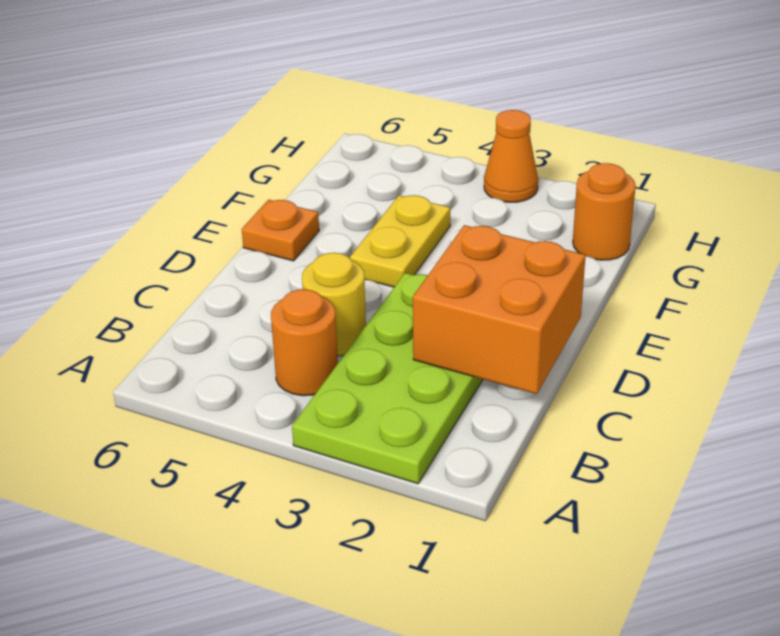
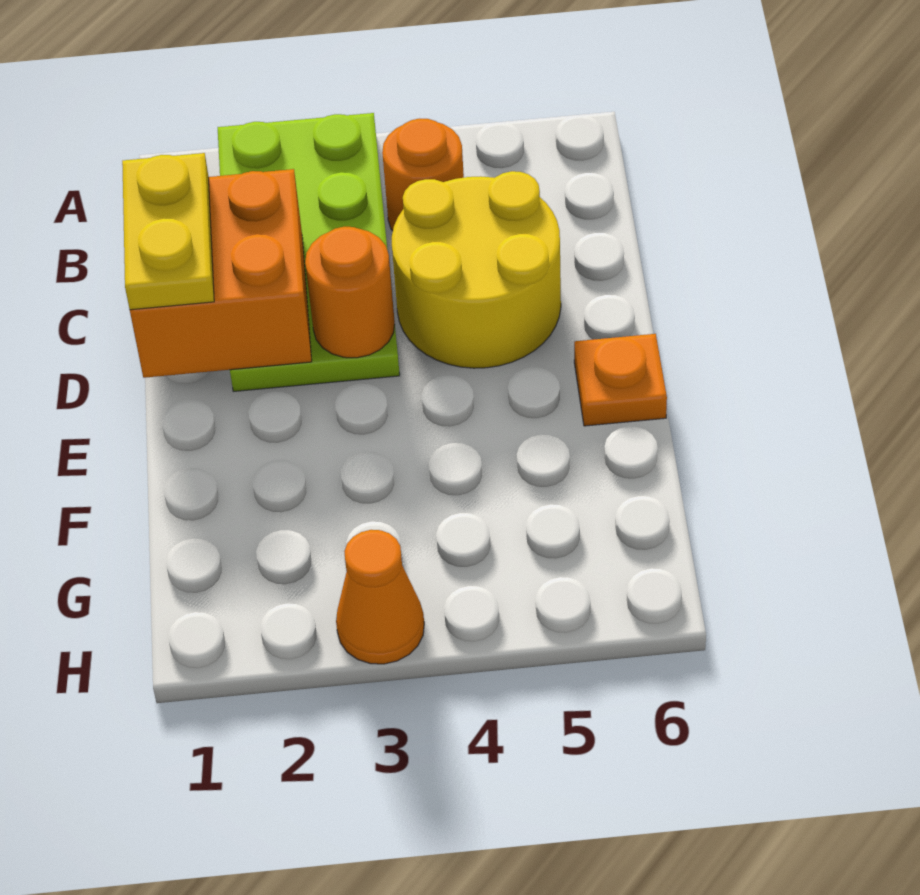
yellow round brick C4 level 1 -> yellow round brick C4:D5 level 1
yellow plate E4:F4 level 1 -> yellow plate C1:D1 level 3
orange round brick G1 level 1 -> orange round brick D3 level 2

